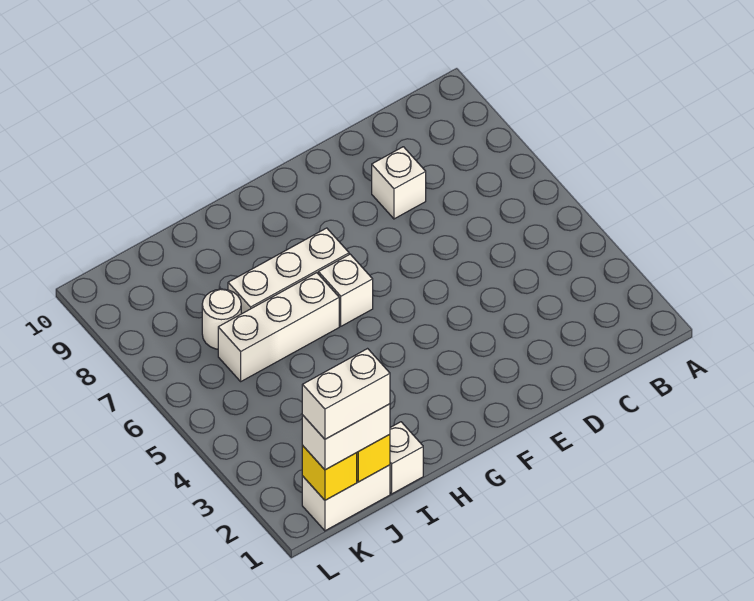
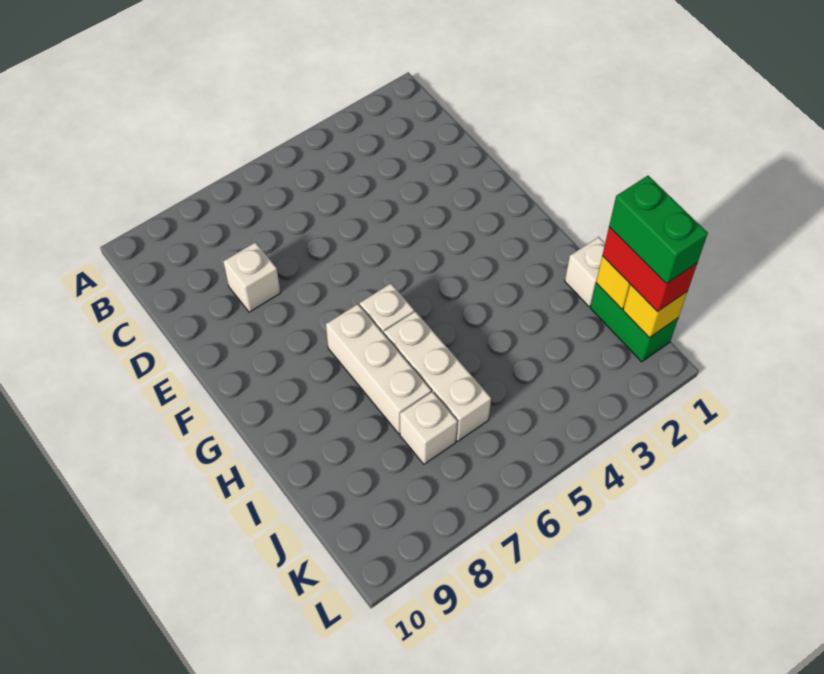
white brick J1:K1 level 1 -> green brick J1:K1 level 1
white brick J1:K1 level 3 -> red brick J1:K1 level 3
white brick J1:K1 level 4 -> green brick J1:K1 level 4
white round brick J7 level 1 -> white brick J7 level 1

